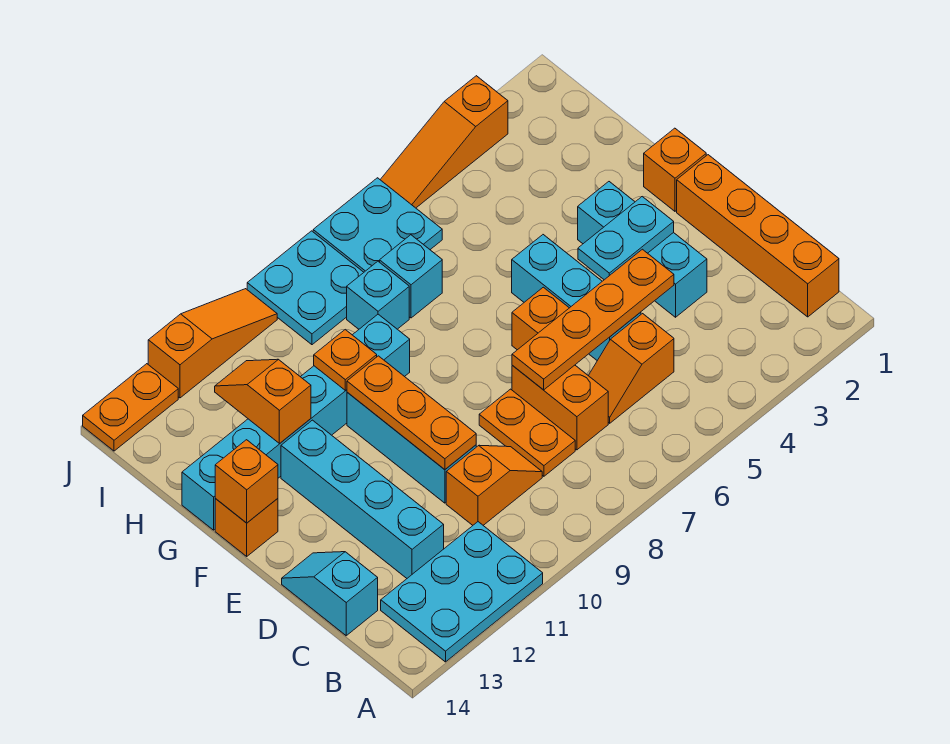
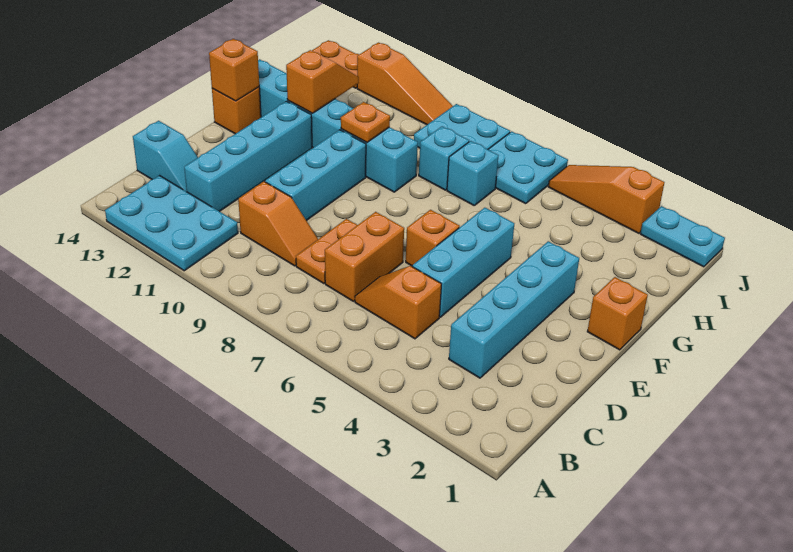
orange brick B1:E1 level 1 -> none
cyan slope C14:D14 level 1 top C -> cyan slope C13:C14 level 1 top 14
cyan brick D3:F3 level 1 -> cyan brick C3:F3 level 1
orange plate D4:D7 level 2 -> none
orange plate D10:F10 level 2 -> none
cyan plate E3:E4 level 2 -> cyan plate J1:J2 level 1

